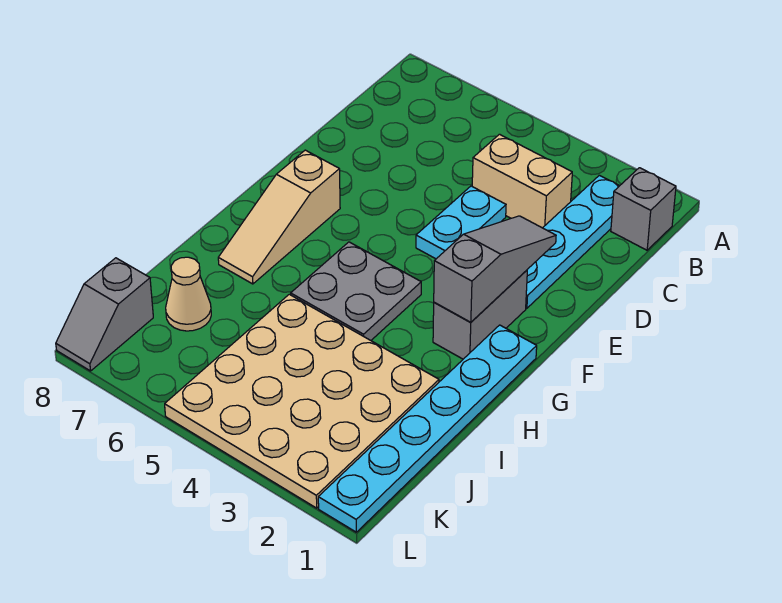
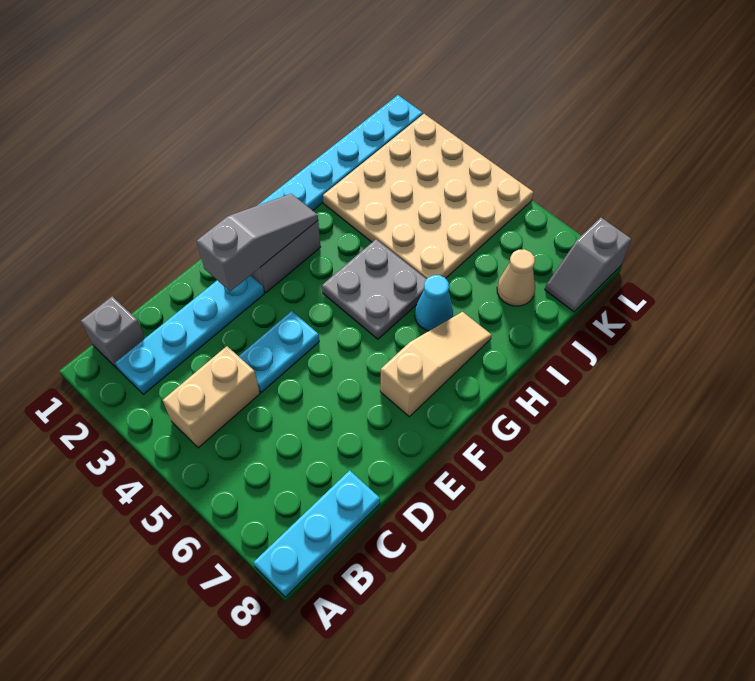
none -> cyan plate A8:C8 level 1
tan brick C3:C4 level 1 -> tan brick B4:C4 level 1
grey slope E2:G2 level 2 top G -> grey slope E2:G2 level 2 top E
none -> cyan cone H6 level 1
grey slope K8:L8 level 1 top K -> grey slope K8:L8 level 1 top L

